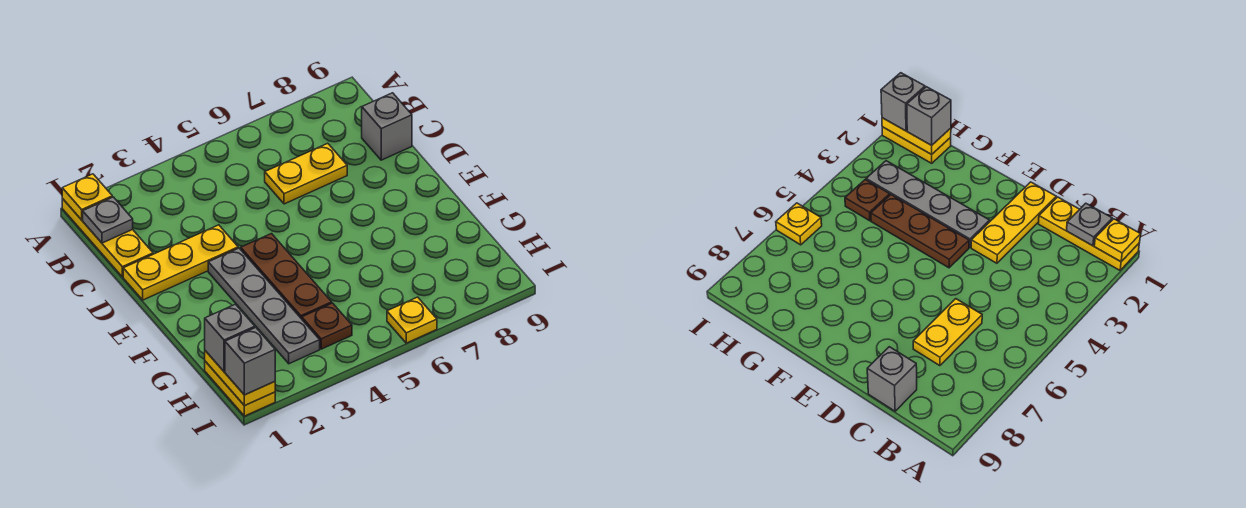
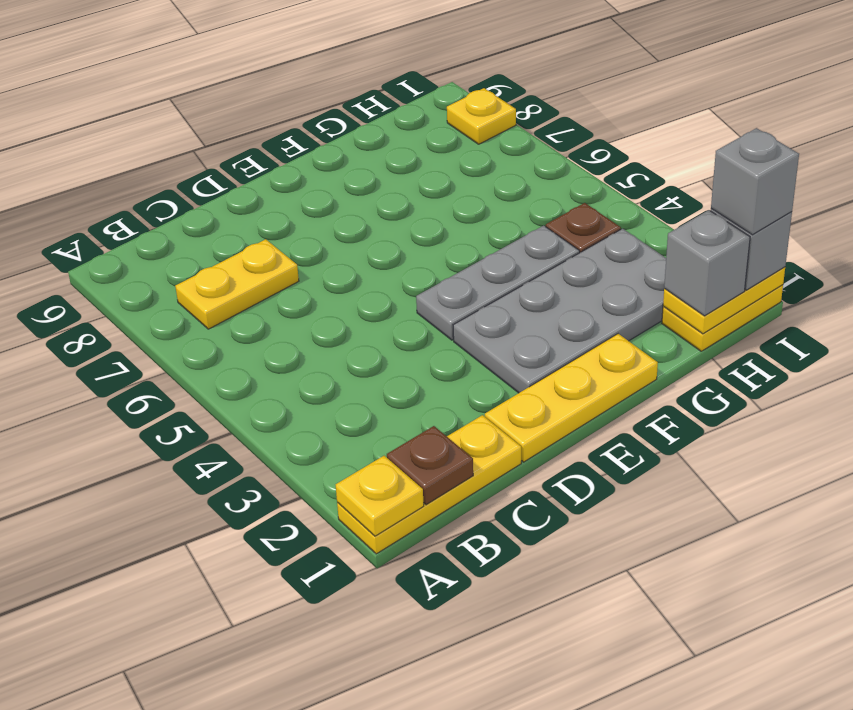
grey plate B1 level 2 -> brown plate B1 level 2
yellow plate C6:C7 level 1 -> yellow plate B7:C7 level 1
grey brick C9 level 1 -> grey brick I1 level 4
yellow plate D1:D3 level 1 -> yellow plate D1:F1 level 1
grey plate E3:H3 level 1 -> grey plate E2:H3 level 1
brown plate E4:G4 level 1 -> grey plate E4:G4 level 1
yellow plate I6 level 1 -> yellow plate I8 level 1

